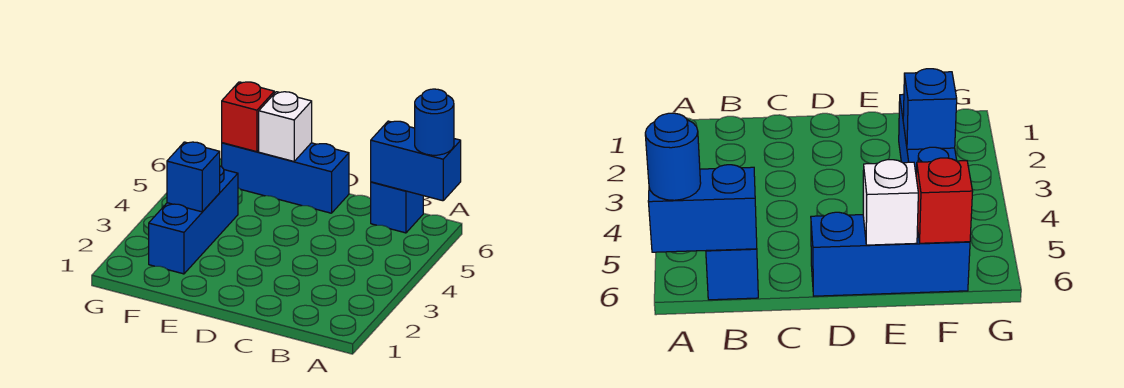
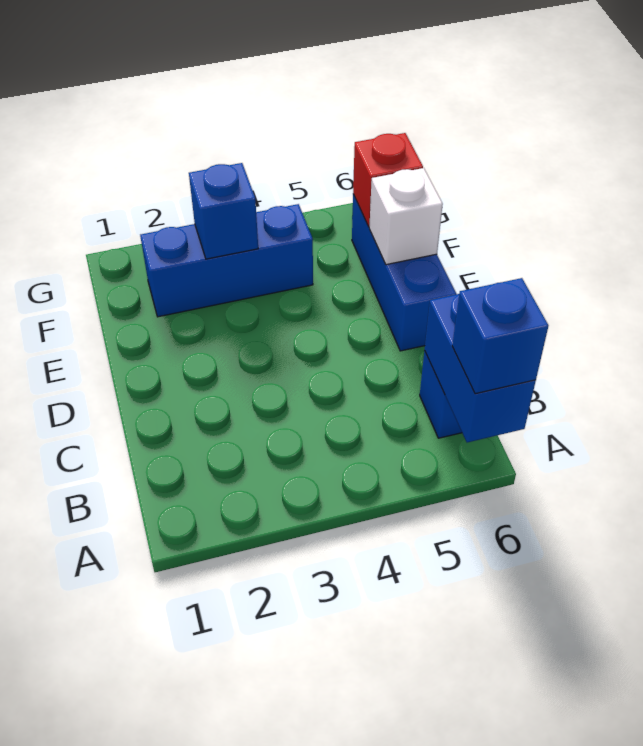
blue round brick A6 level 3 -> blue brick A6 level 3

